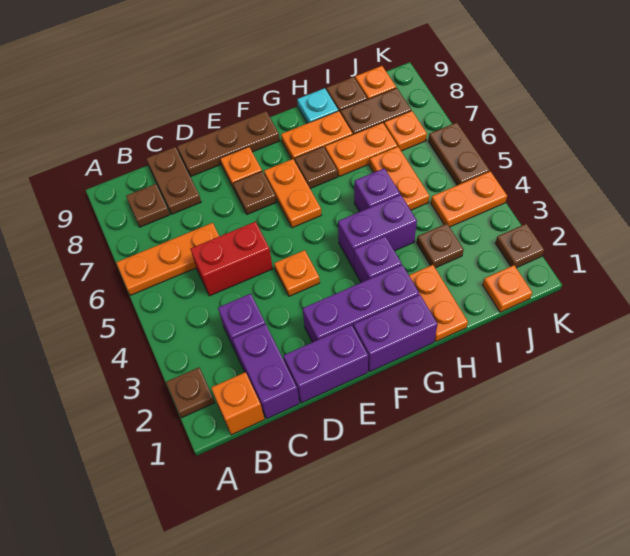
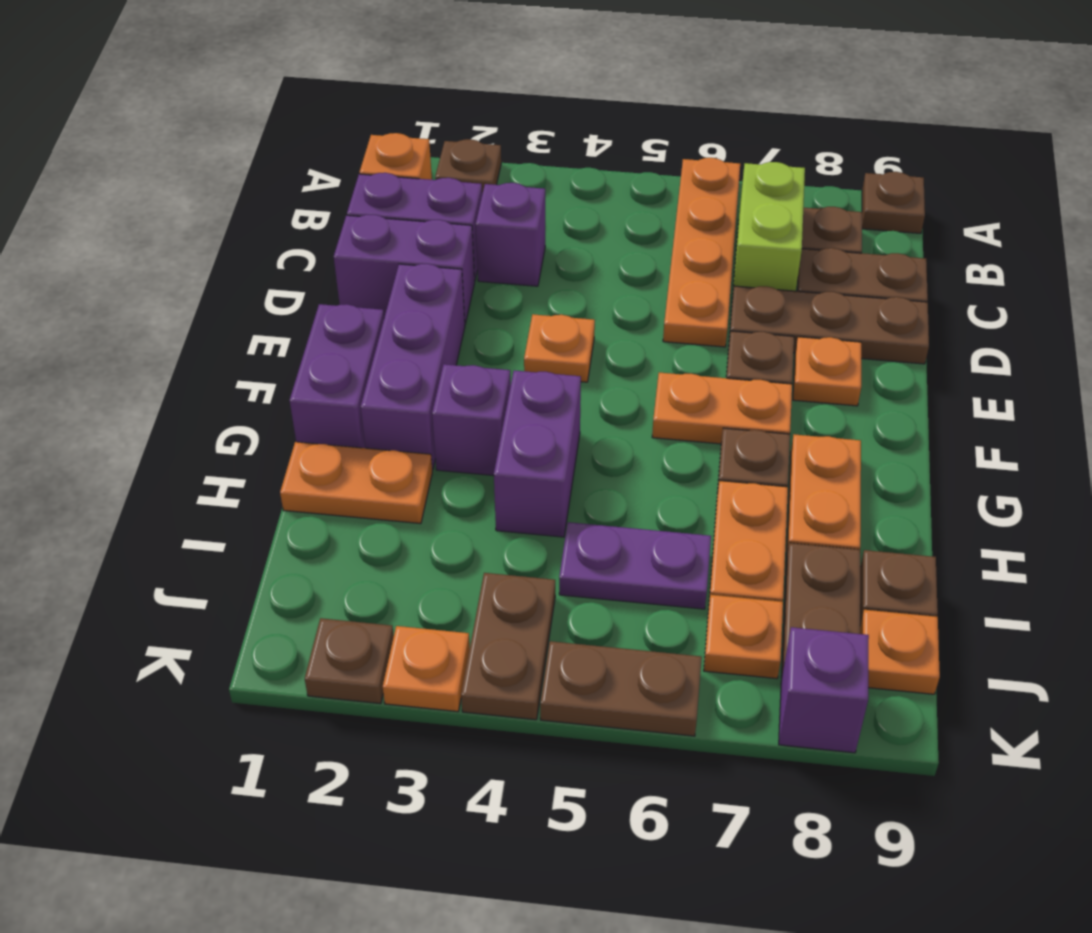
orange plate A6:C6 level 1 -> orange plate A6:D6 level 1
none -> lime brick B7:C7 level 1
red brick C5:D5 level 1 -> none
purple brick D1:E1 level 1 -> purple brick D1:D2 level 1
brown plate D9:F9 level 1 -> brown plate D7:D9 level 1
purple brick H5 level 1 -> purple brick K8 level 1
cyan plate H9 level 1 -> none
brown plate I3 level 1 -> brown plate A9 level 1
orange plate I5:I6 level 1 -> purple plate I5:I6 level 1
orange plate J1 level 1 -> orange plate K3 level 1
orange plate J4:K4 level 1 -> brown plate J4:K4 level 1

